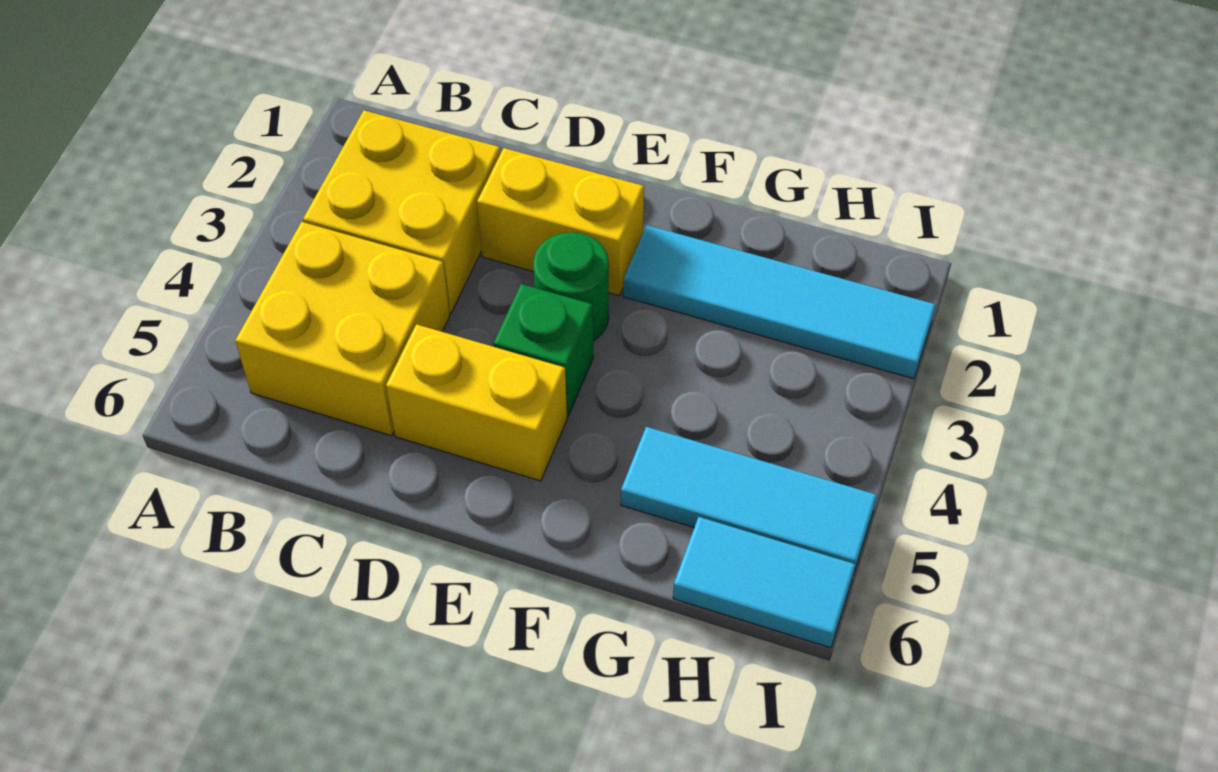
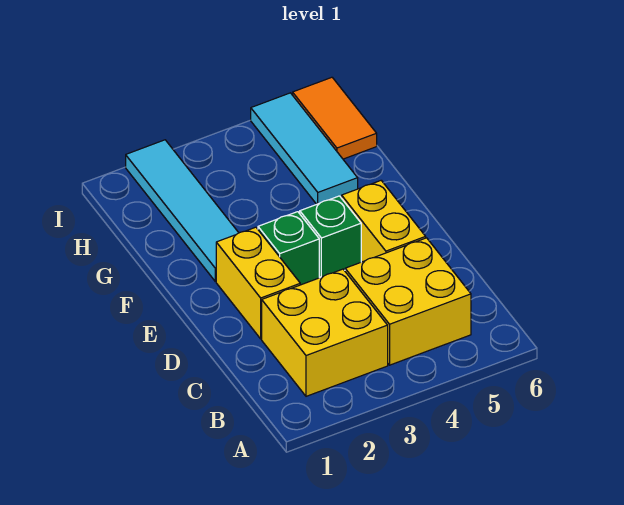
green round brick E3 level 1 -> green brick E3 level 1
cyan tile H6:I6 level 1 -> orange tile H6:I6 level 1

